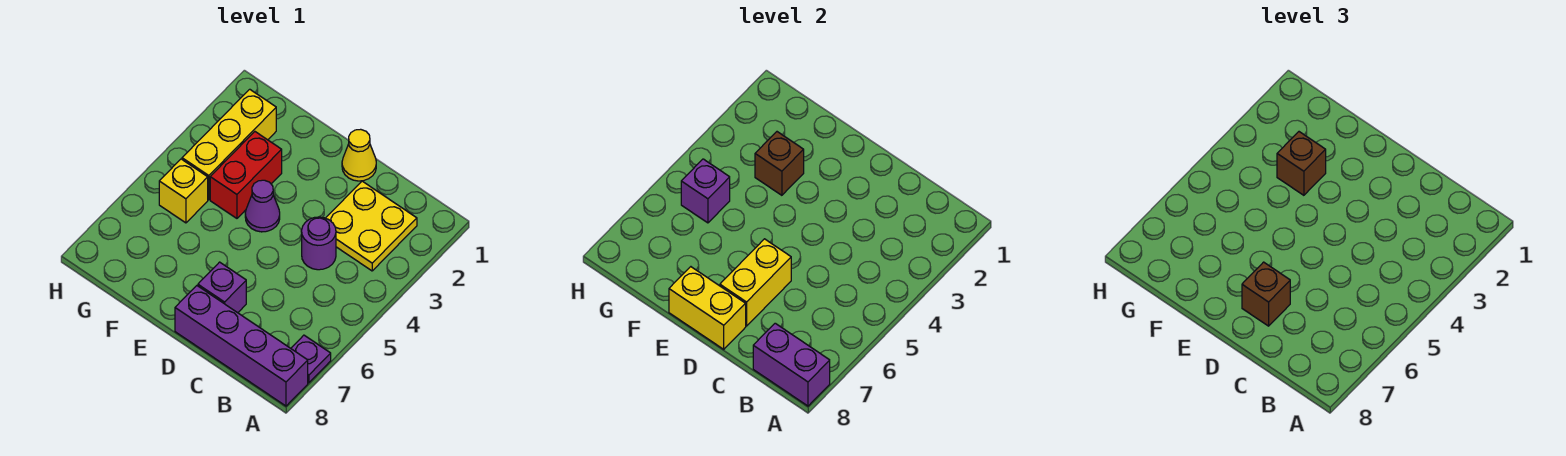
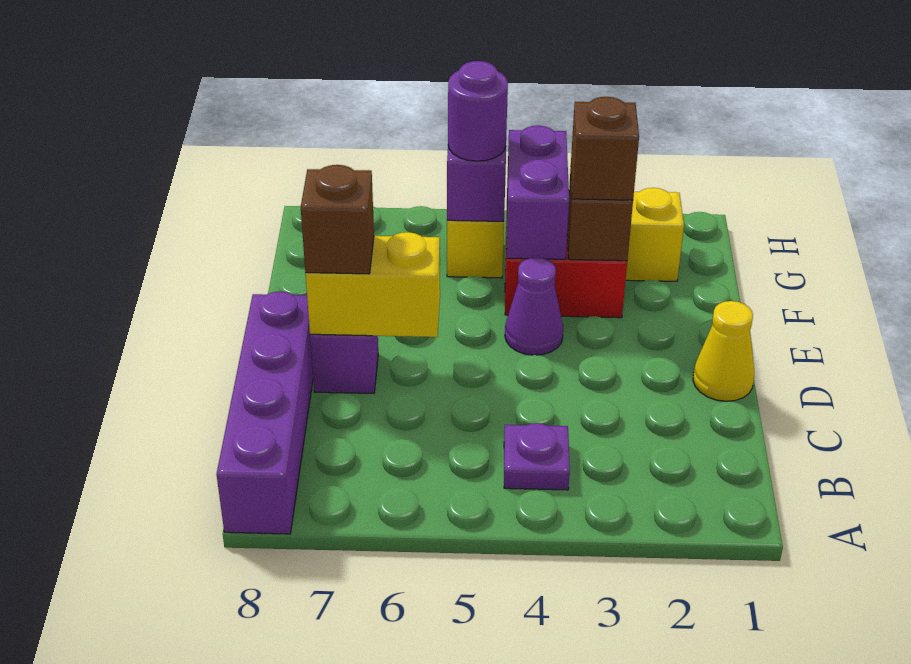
purple plate A7 level 1 -> purple plate B4 level 1
purple brick A8:B8 level 2 -> purple brick F4:G4 level 2
yellow plate B2:C3 level 1 -> none
purple round brick C4 level 1 -> purple round brick G5 level 3
yellow brick D8:E8 level 2 -> none

